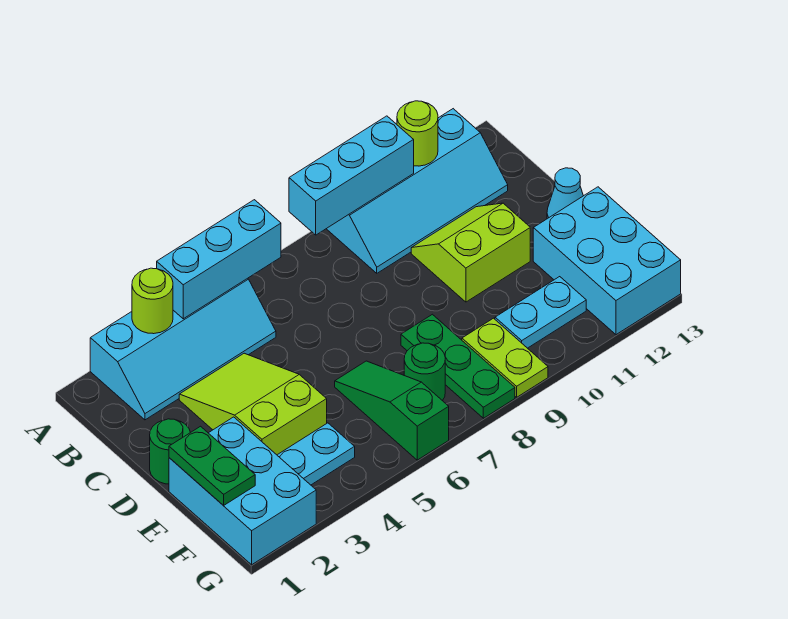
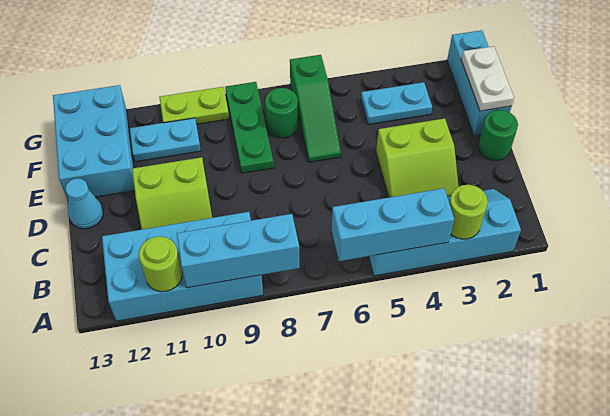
cyan slope A9:B12 level 1 top A -> cyan brick A9:B12 level 1
lime slope C3:E4 level 1 top E -> lime slope C3:D4 level 1 top D
cyan brick E1:G2 level 1 -> cyan brick E1:G1 level 1
green plate E1:F1 level 2 -> white plate E1:F1 level 2
lime plate F9:G9 level 1 -> lime plate G9:G10 level 1

